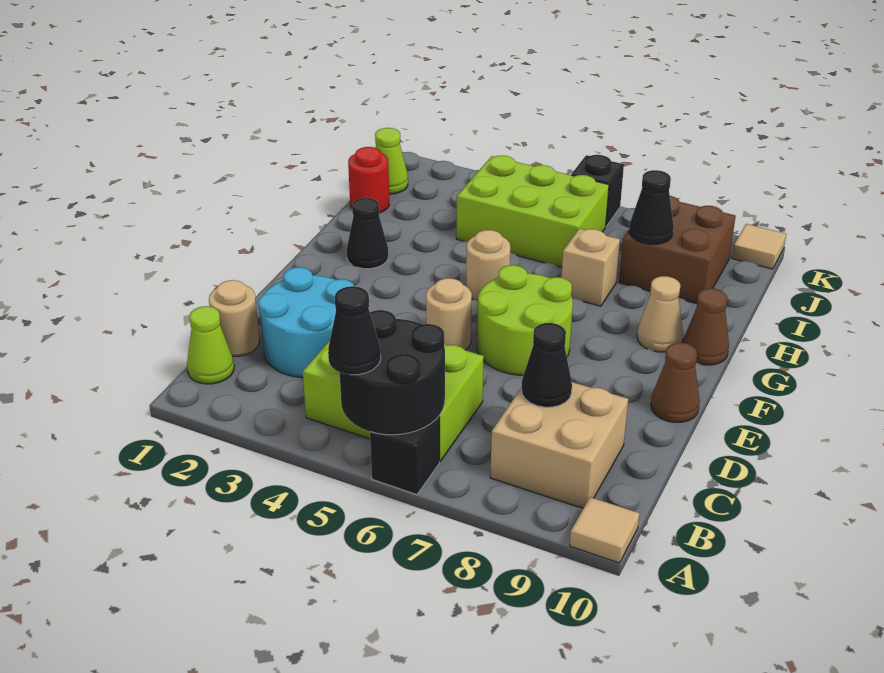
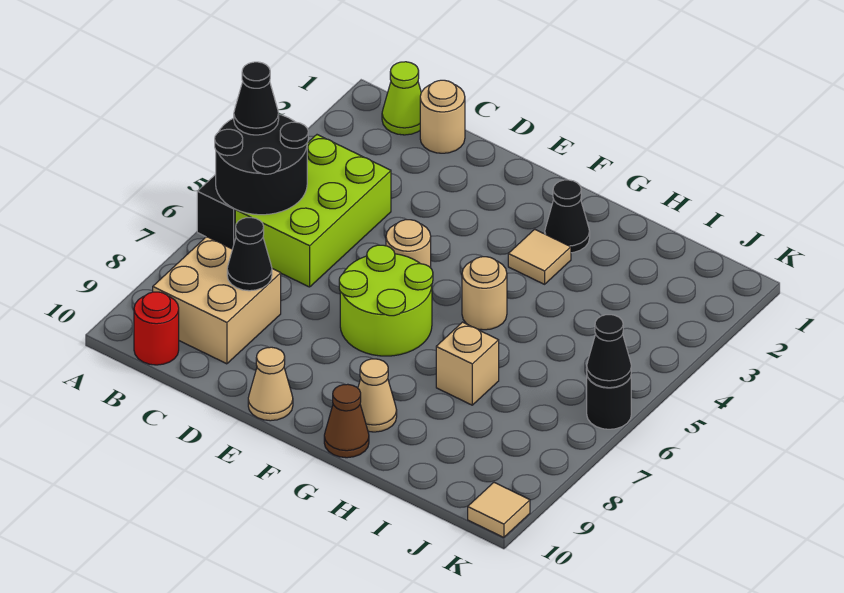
tan tile A10 level 1 -> tan tile G3 level 1
cyan round brick C2:D3 level 1 -> none
brown cone E10 level 1 -> tan cone E10 level 1
red round brick I1 level 1 -> red round brick B10 level 1
lime brick I4:J6 level 1 -> none
brown brick I8:J9 level 1 -> none
black cone I8 level 2 -> black cone K6 level 2
lime cone J1 level 1 -> none
black brick K6 level 1 -> black round brick K6 level 1

